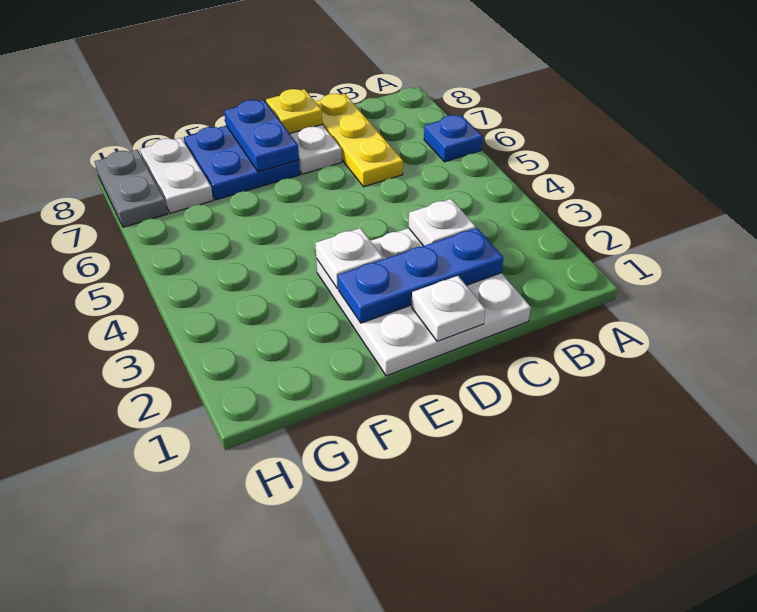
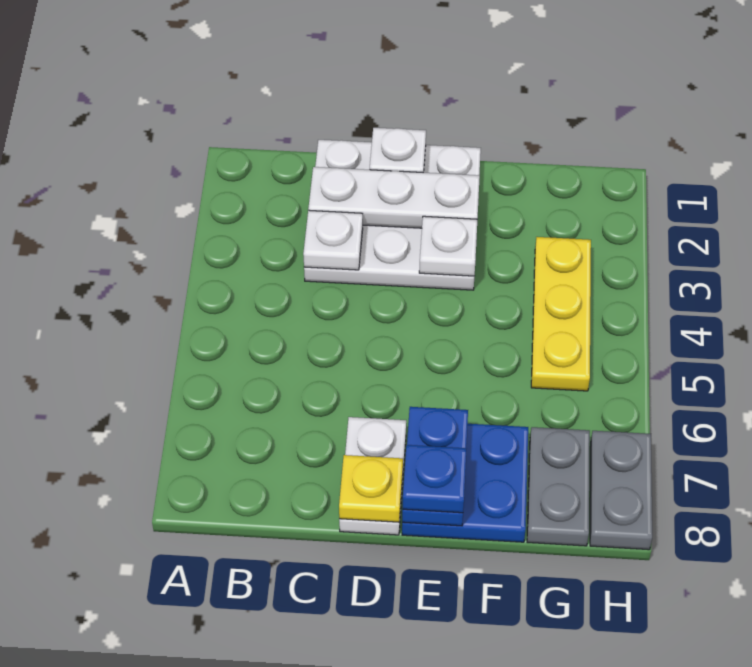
blue plate A6 level 1 -> blue plate E8 level 3
blue plate C2:E2 level 2 -> white plate C2:E2 level 2
yellow plate C6:C8 level 1 -> yellow plate G3:G5 level 1
white plate G7:G8 level 1 -> grey plate G7:G8 level 1

